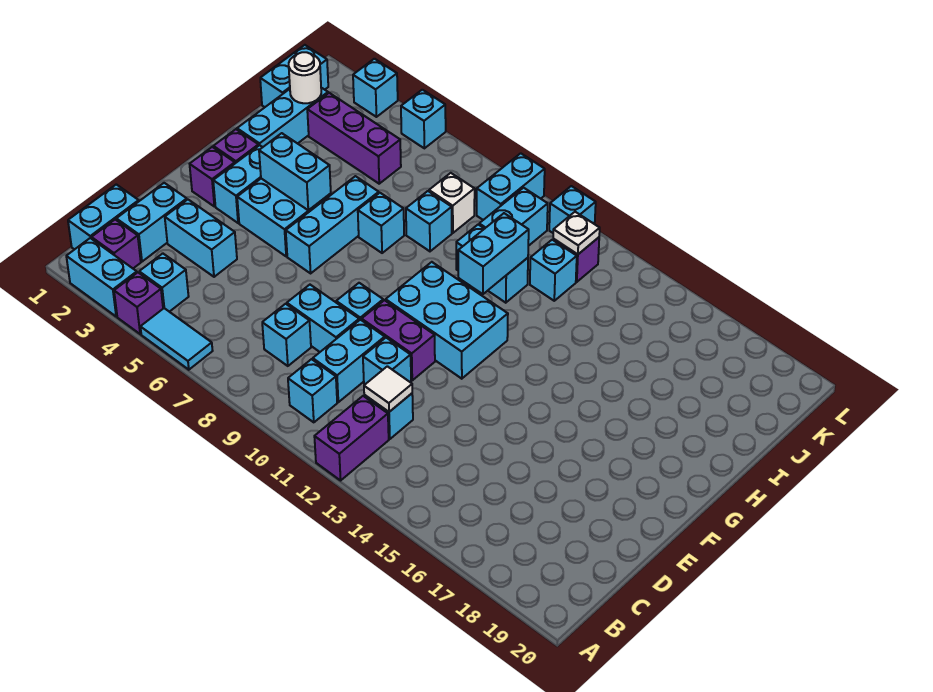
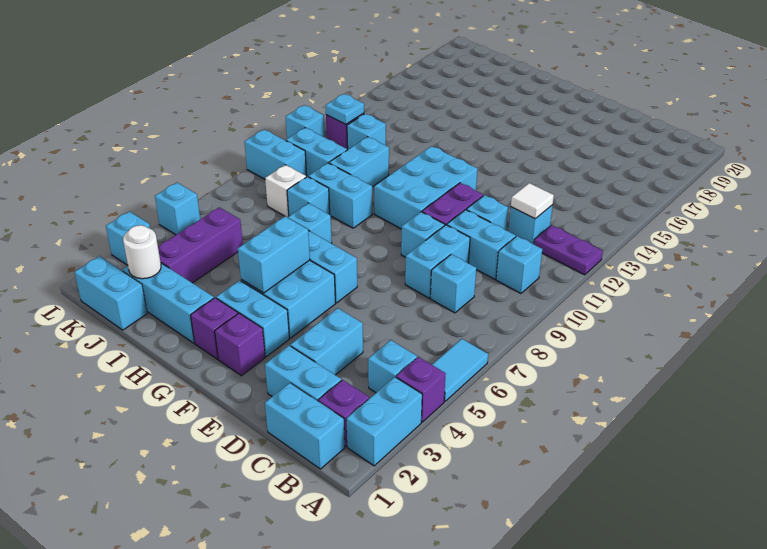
purple brick A12:B12 level 1 -> purple plate A12:B12 level 1
cyan brick H11:I11 level 2 -> cyan brick H9:I9 level 1
white plate K12 level 2 -> cyan plate K12 level 2

